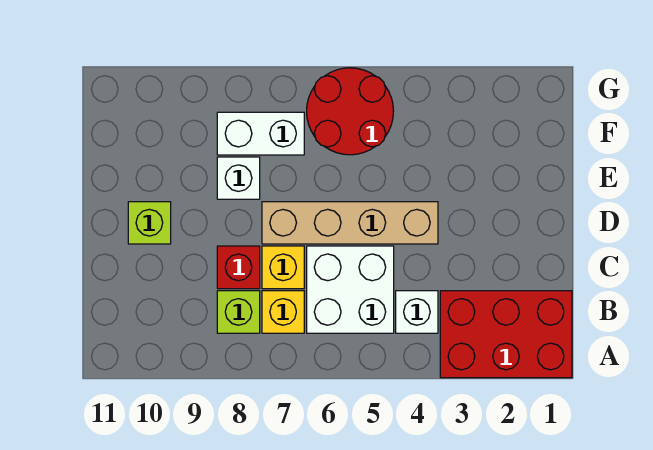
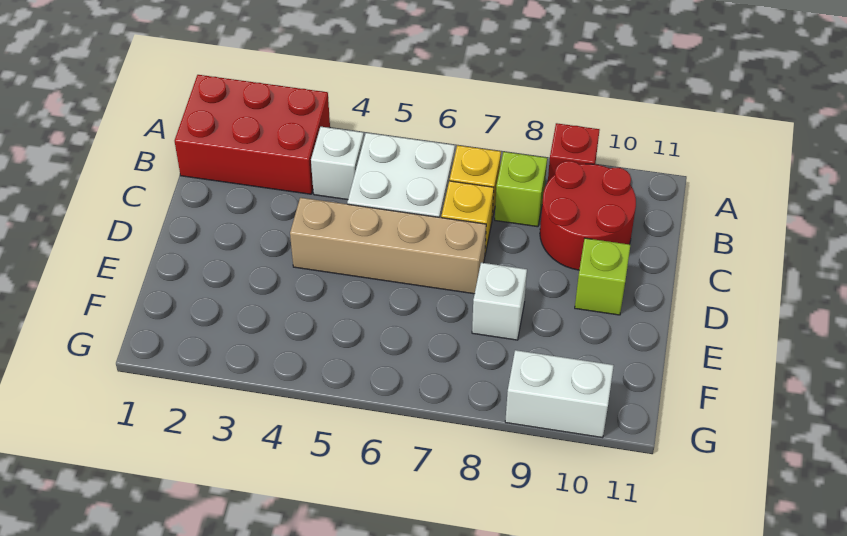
red brick C8 level 1 -> red brick A9 level 1
red round brick F5:G6 level 1 -> red round brick B9:C10 level 1
white brick F7:F8 level 1 -> white brick G9:G10 level 1

